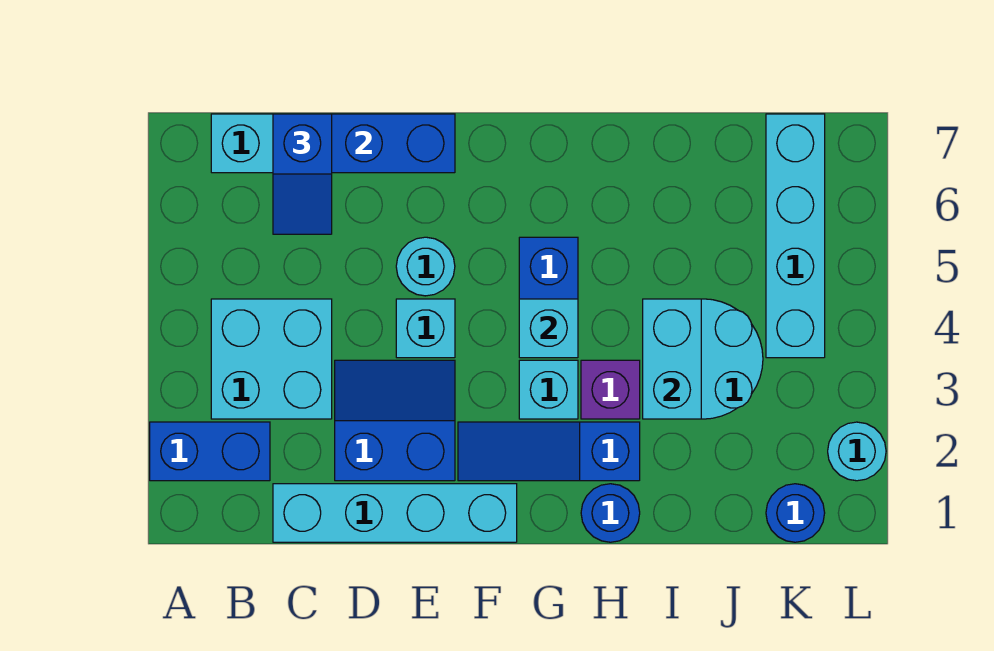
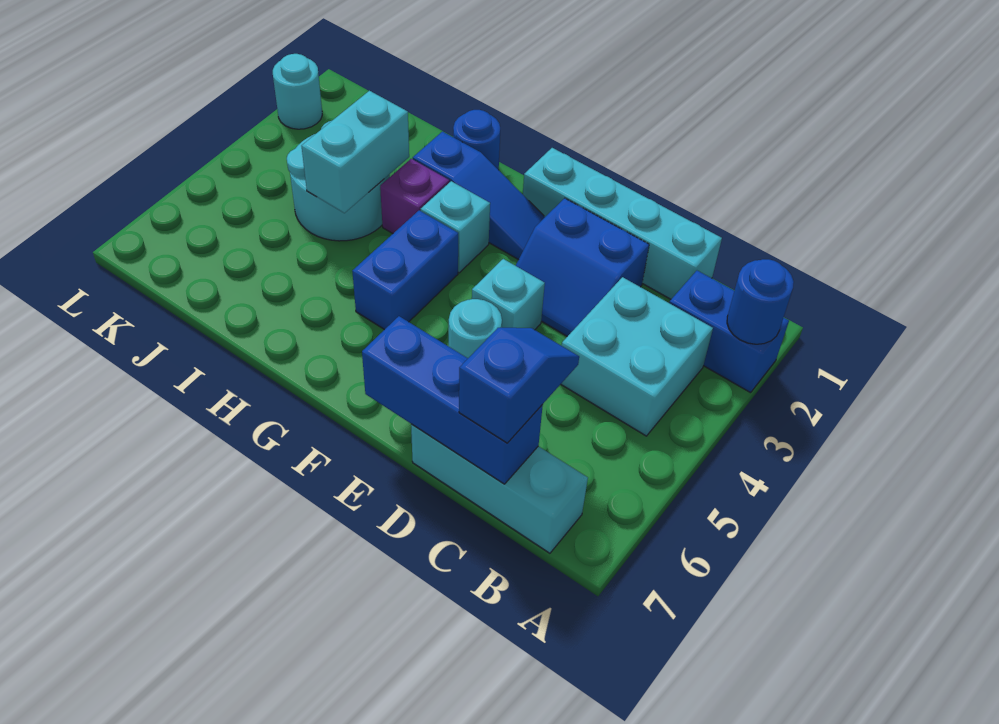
cyan brick G4 level 2 -> none
blue round brick K1 level 1 -> blue round brick A2 level 2
cyan brick K4:K7 level 1 -> none

